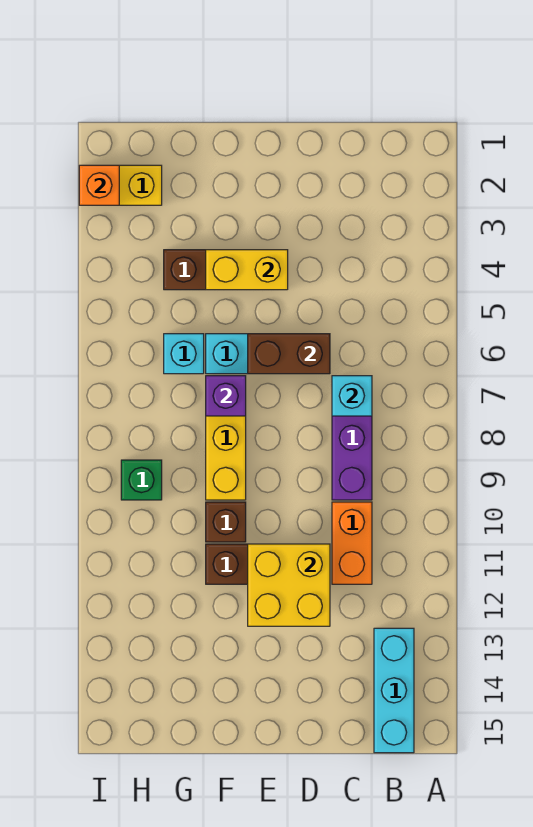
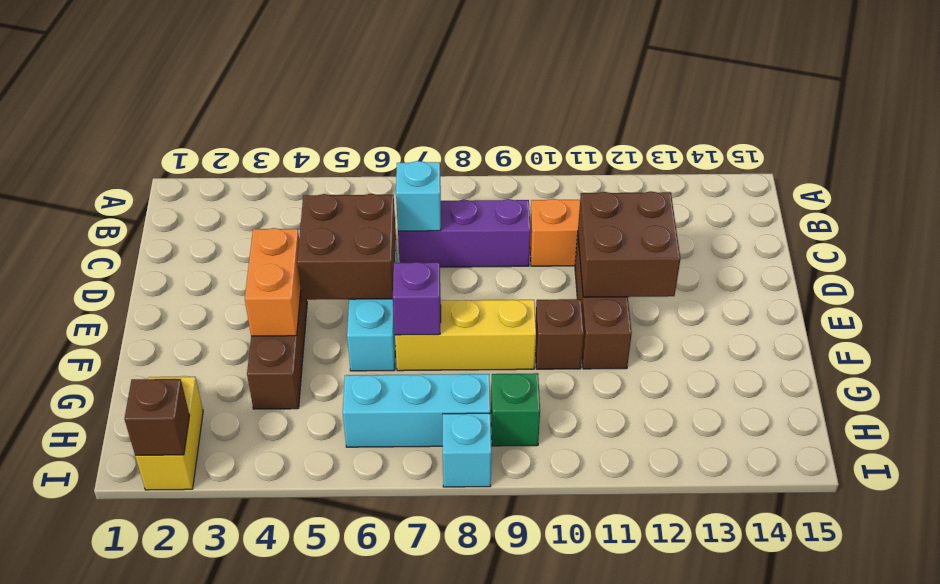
cyan brick B13:B15 level 1 -> cyan brick H6:H8 level 1
brown brick D6:E6 level 2 -> brown brick D5:E6 level 2
yellow brick D11:E12 level 2 -> brown brick D11:E12 level 2
yellow brick E4:F4 level 2 -> orange brick E4:F4 level 2
cyan brick G6 level 1 -> cyan brick I8 level 1
orange brick I2 level 2 -> brown brick I2 level 2

